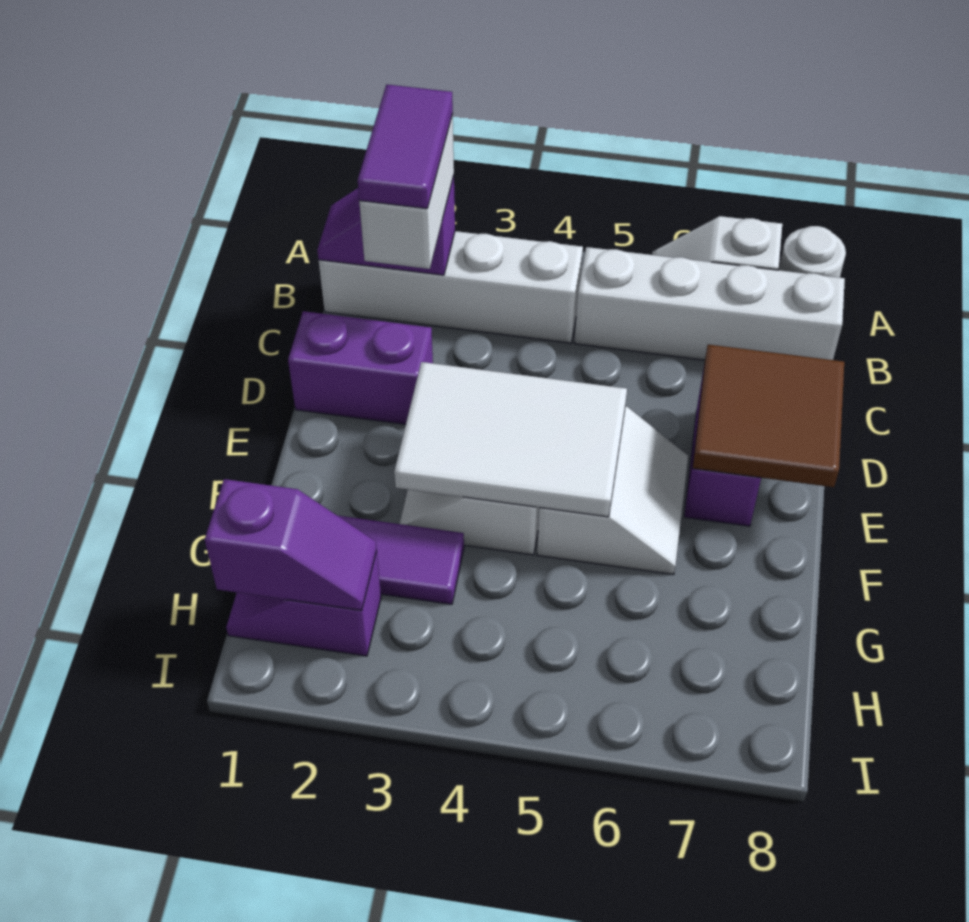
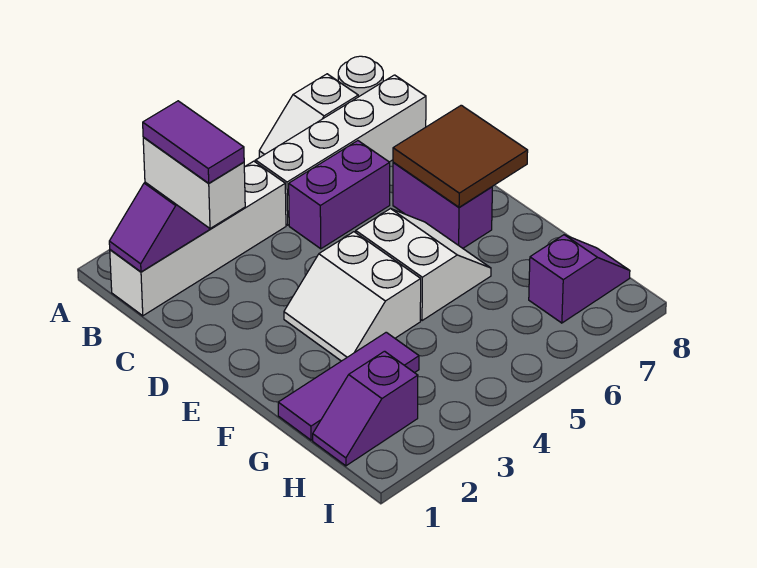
purple brick D1:D2 level 1 -> purple brick C5:C6 level 1
white tile E3:F5 level 2 -> none
purple slope H1:H2 level 2 top 1 -> purple slope H7:H8 level 1 top 7

